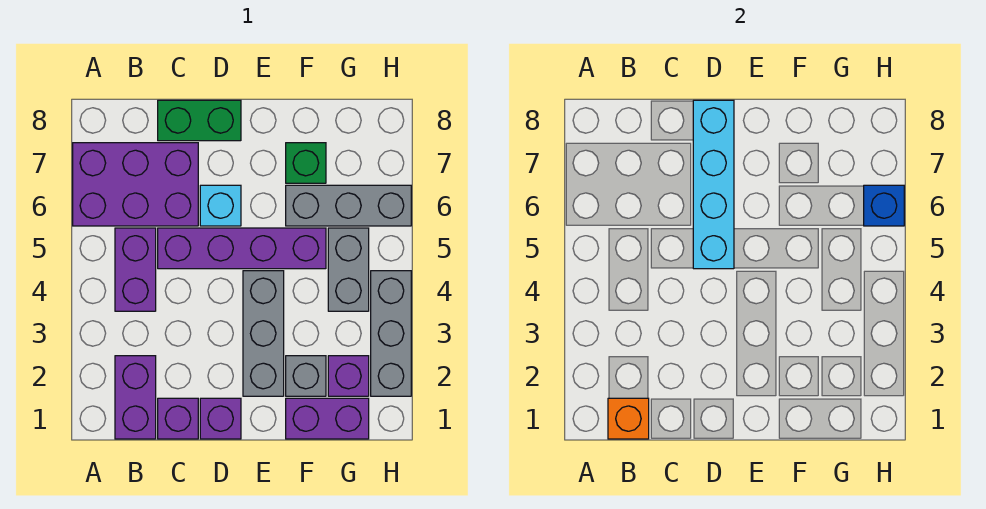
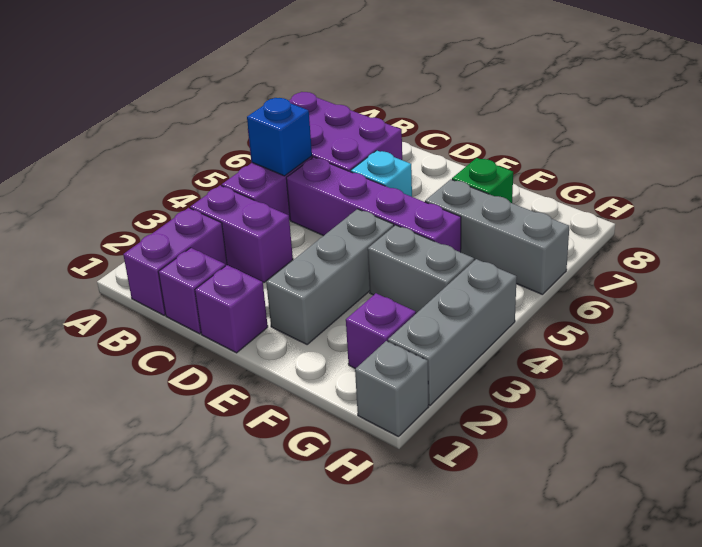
orange brick B1 level 2 -> none
green brick C8:D8 level 1 -> none
cyan brick D5:D8 level 2 -> none
purple brick F1:G1 level 1 -> purple brick B3:C3 level 1
grey brick F2 level 1 -> grey brick H1 level 1
grey brick G4:G5 level 1 -> grey brick F4:G4 level 1
blue brick H6 level 2 -> blue brick B5 level 2

